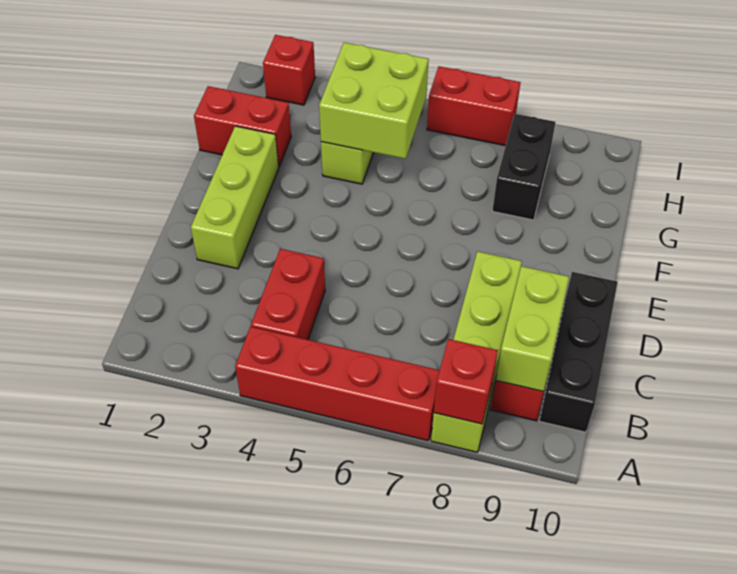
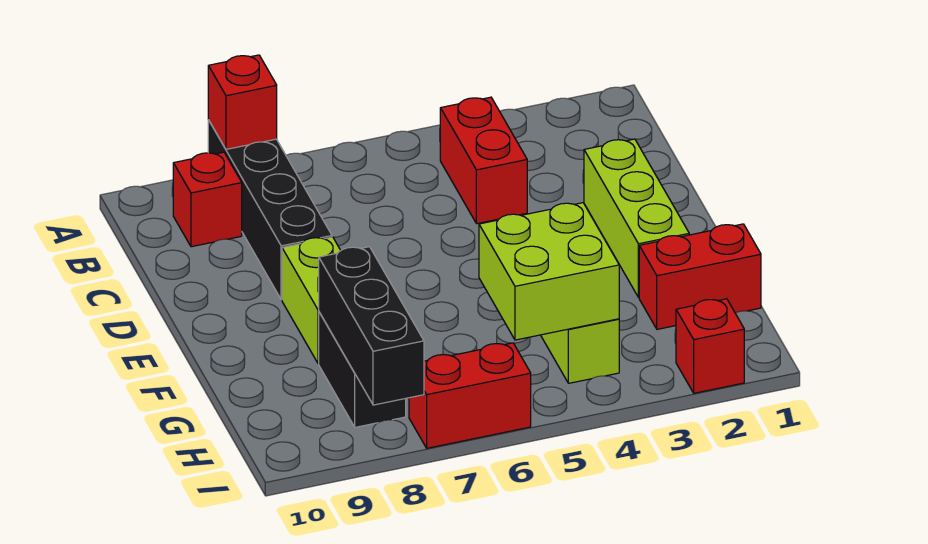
red brick A4:A7 level 1 -> none
lime brick A8:D8 level 1 -> black brick A8:D8 level 1
lime brick B9:C9 level 2 -> lime brick E8:F8 level 1
black brick B10:D10 level 1 -> black brick G8:I8 level 2

